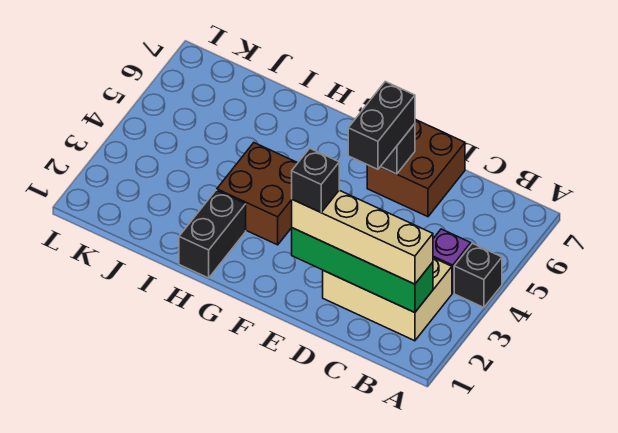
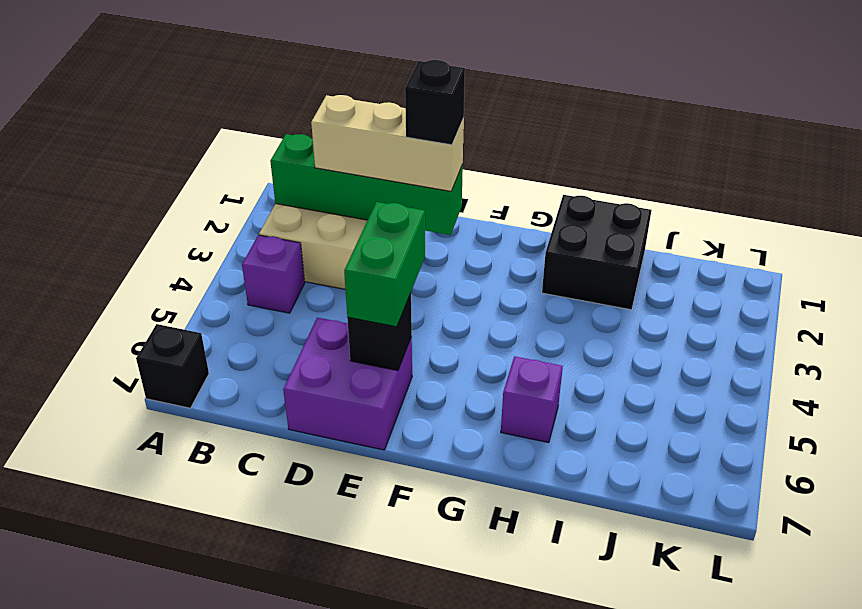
black brick A4 level 1 -> black brick A7 level 1
tan brick B2:E2 level 3 -> tan brick C2:E2 level 3
brown brick D6:E7 level 1 -> purple brick D6:E7 level 1
black brick E5:E6 level 3 -> green brick E5:E6 level 3
brown brick G3:H4 level 1 -> none
black brick H1:H2 level 1 -> black brick H1:I2 level 1
none -> purple brick H6 level 1

